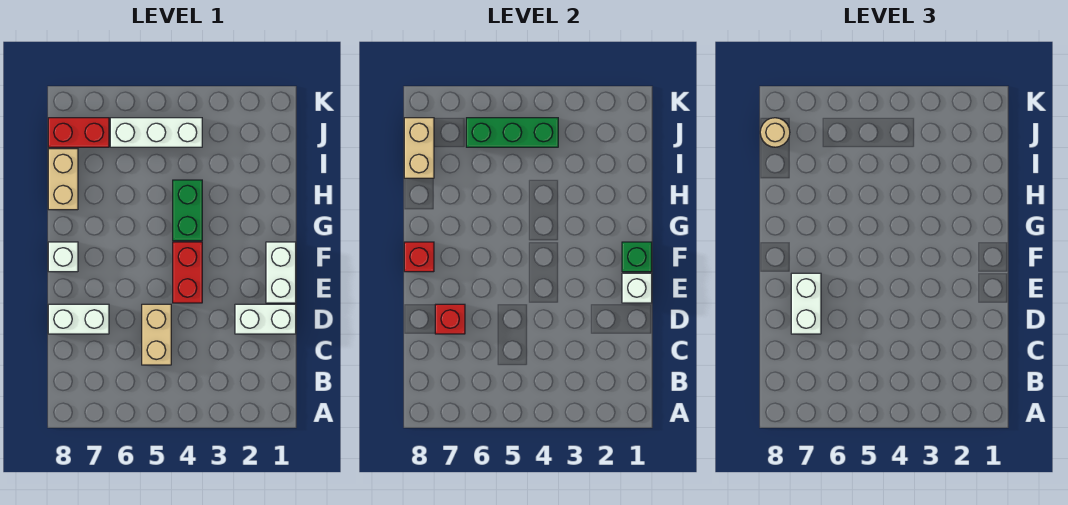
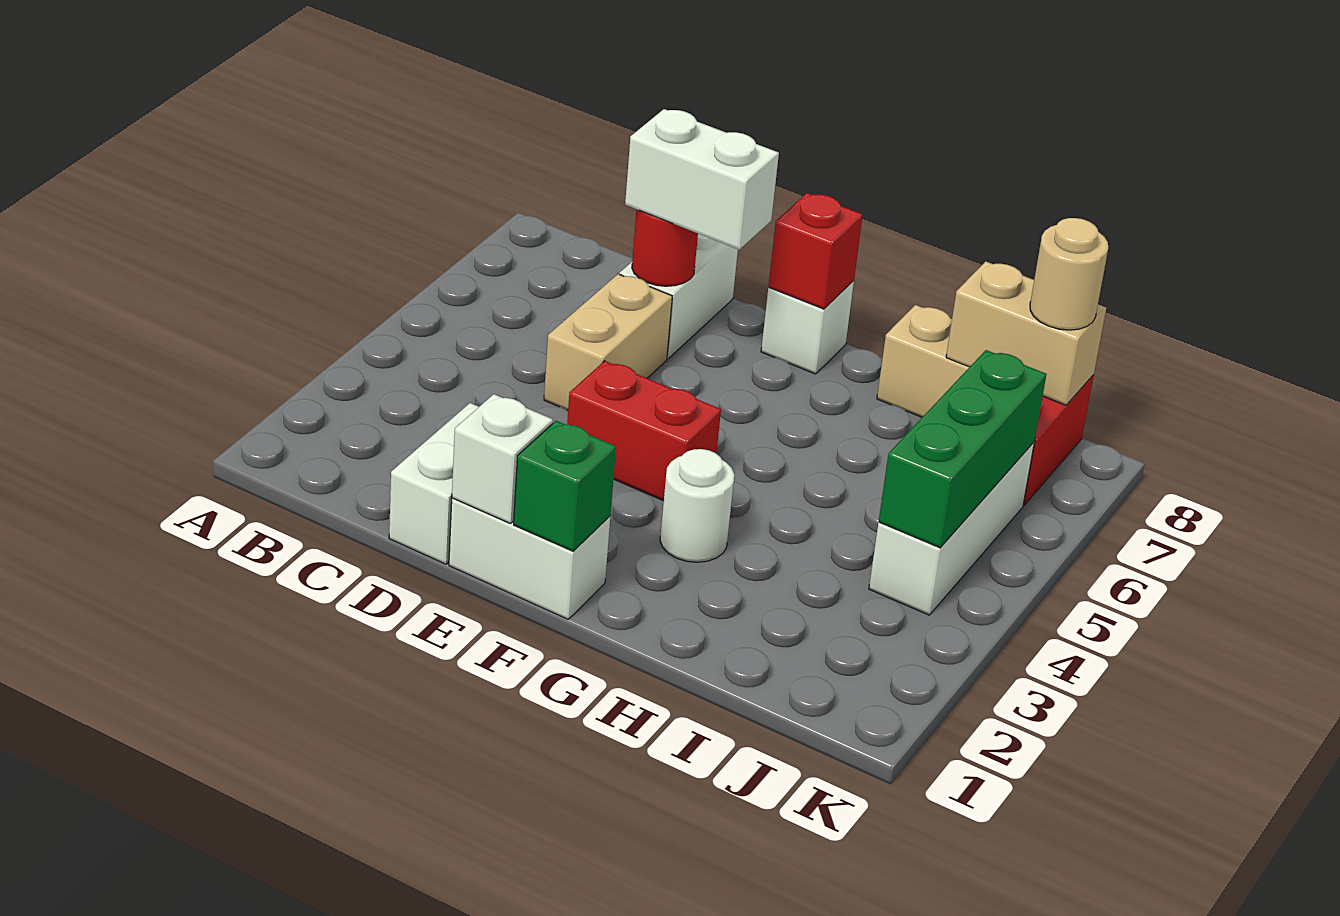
tan brick C5:D5 level 1 -> tan brick D5:D6 level 1
red brick D7 level 2 -> red round brick D7 level 2
none -> white round brick G3 level 1
green brick G4:H4 level 1 -> none

